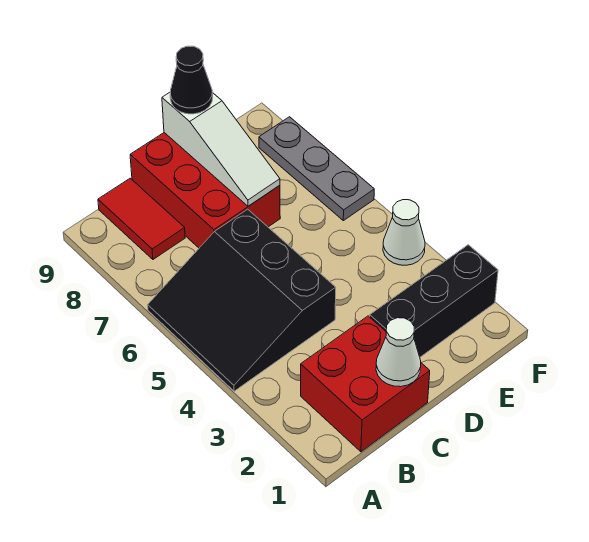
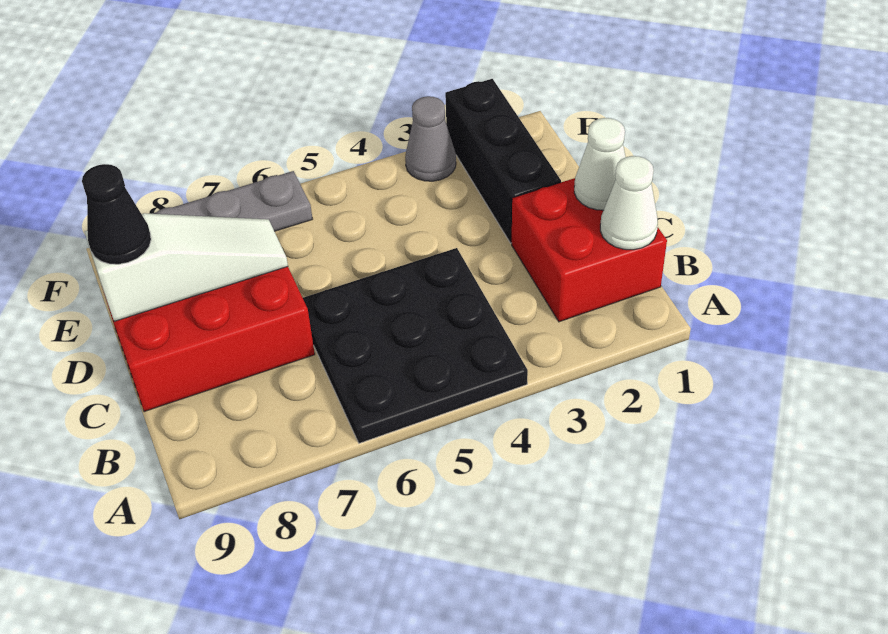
black slope A4:C6 level 1 top C -> black plate A4:C6 level 1
red tile B8:B9 level 1 -> none
none -> grey cone F3 level 1
white cone F4 level 1 -> white cone B1 level 2

